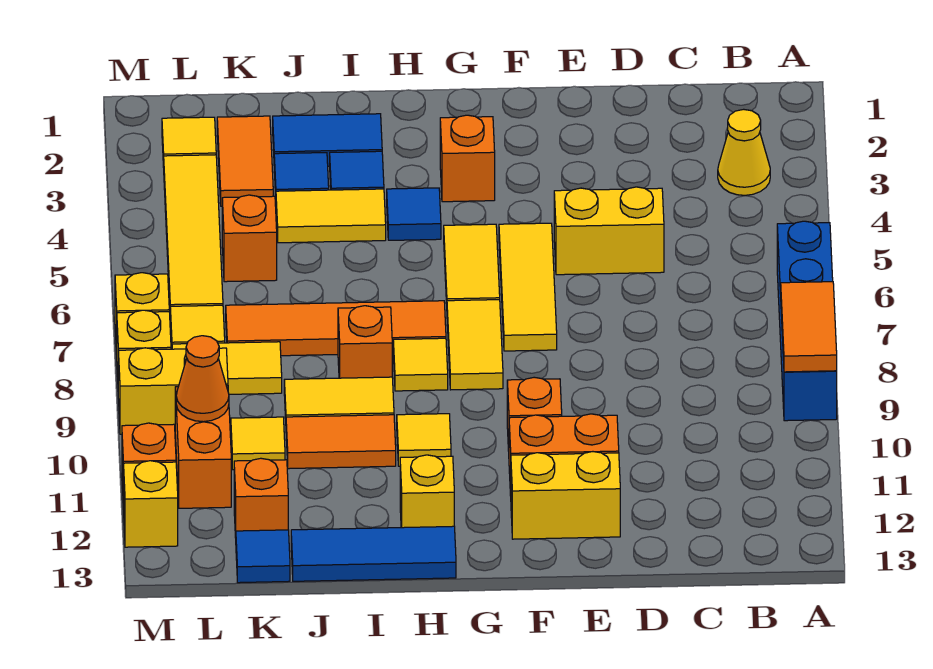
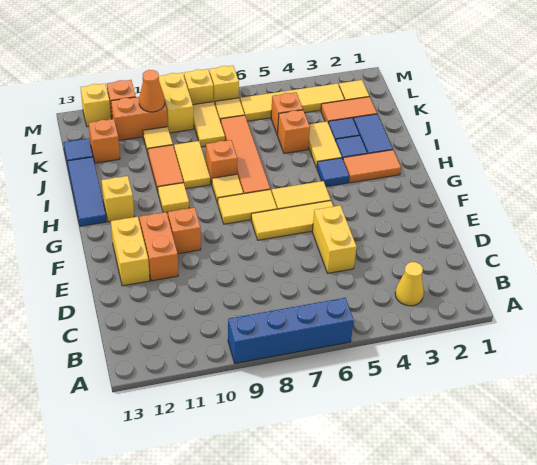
orange tile A8:A9 level 2 -> orange tile H2:H3 level 1
orange brick G3 level 1 -> orange brick J5 level 1

